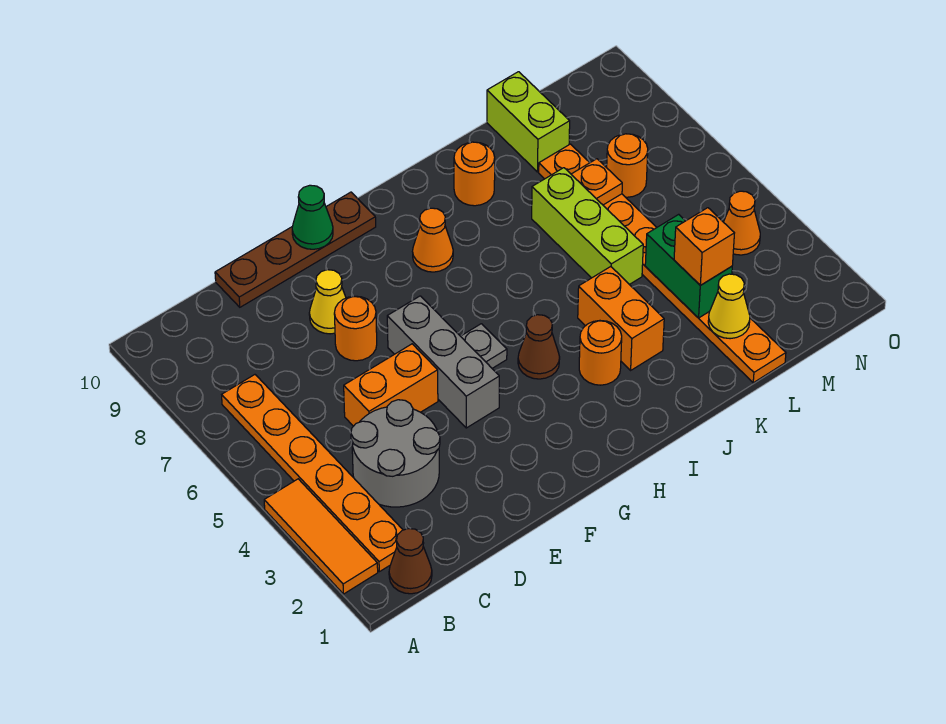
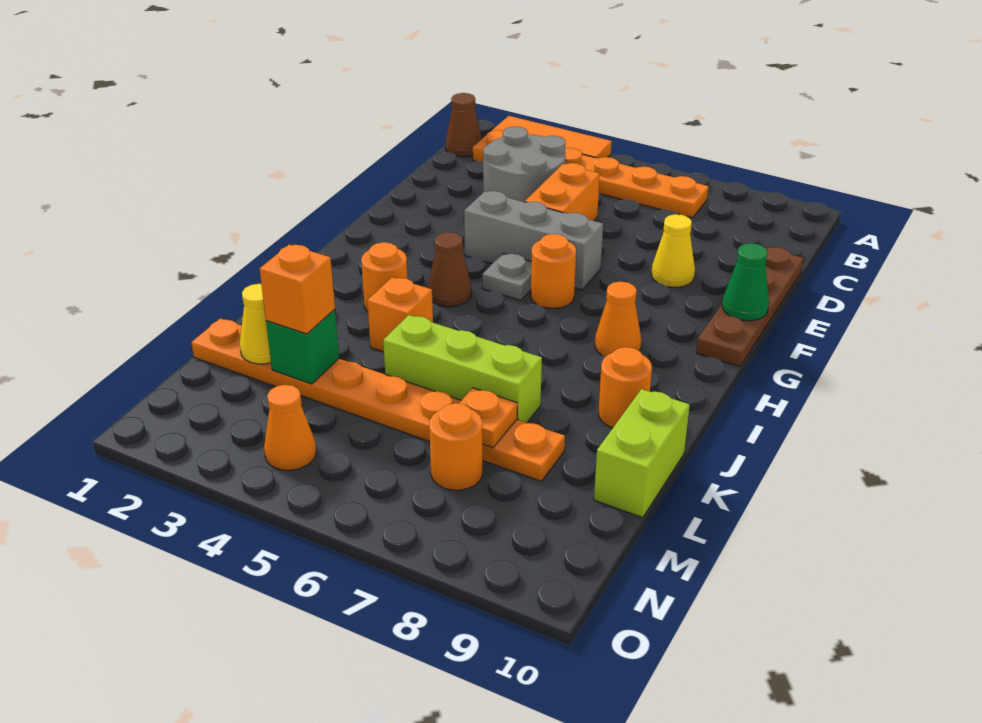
orange round brick E7 level 1 -> orange round brick G6 level 1
orange brick J3:J4 level 1 -> orange brick J4 level 1
green brick L3:L4 level 2 -> green brick L3 level 2
lime brick L9:L10 level 1 -> lime brick K10:L10 level 1

